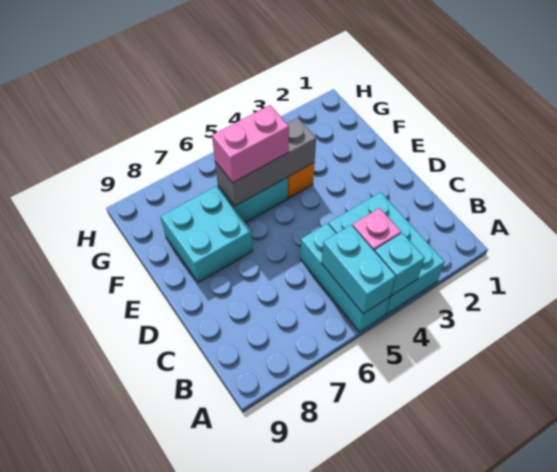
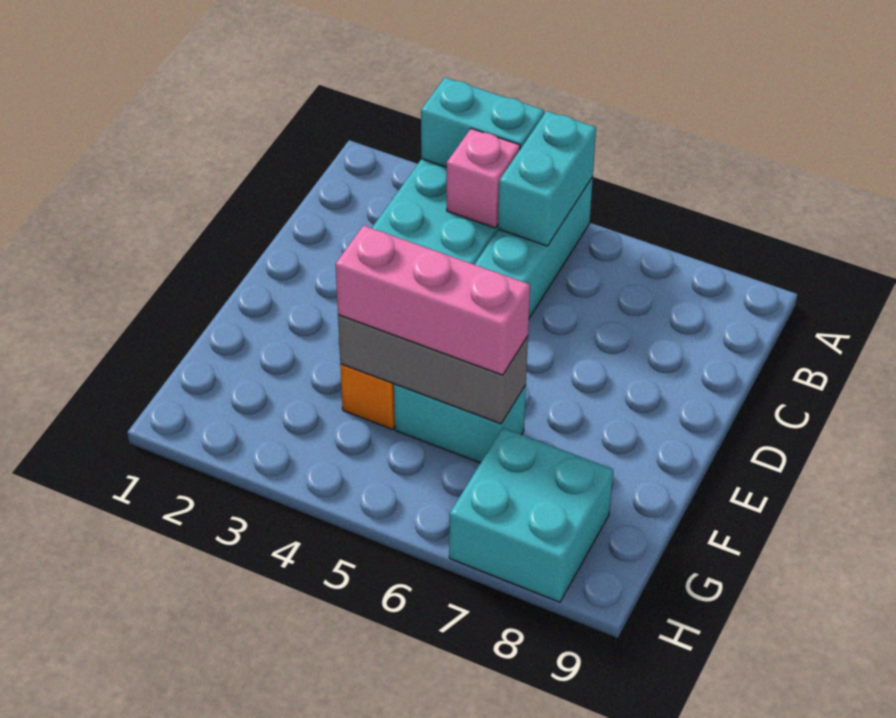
cyan brick A4 level 2 -> cyan brick A3:A4 level 2
cyan brick E7:F8 level 1 -> cyan brick G7:H8 level 1
pink brick F5:F6 level 3 -> pink brick F4:F6 level 3

